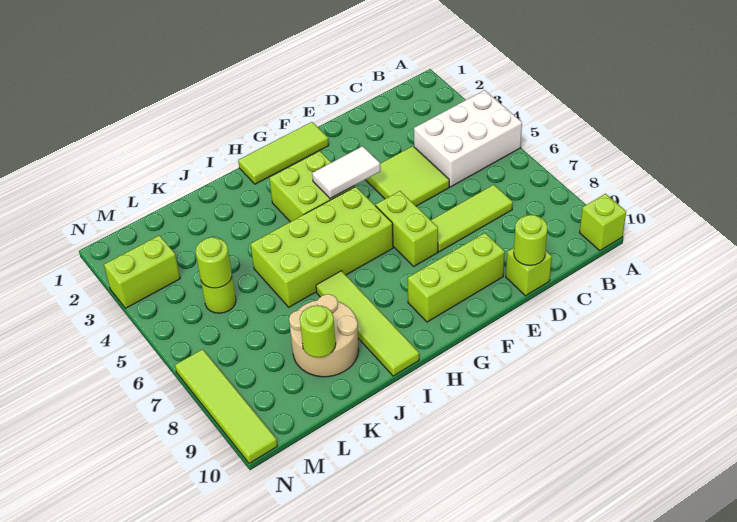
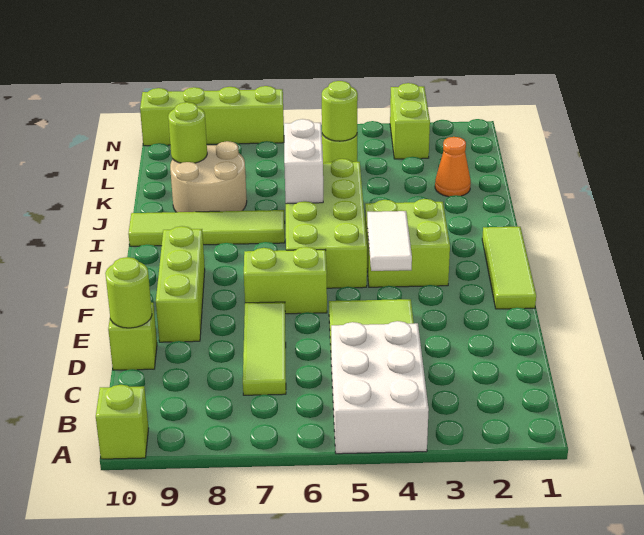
none -> white brick I6:J6 level 2
none -> orange cone K2 level 1
lime tile N7:N10 level 1 -> lime brick N7:N10 level 1

